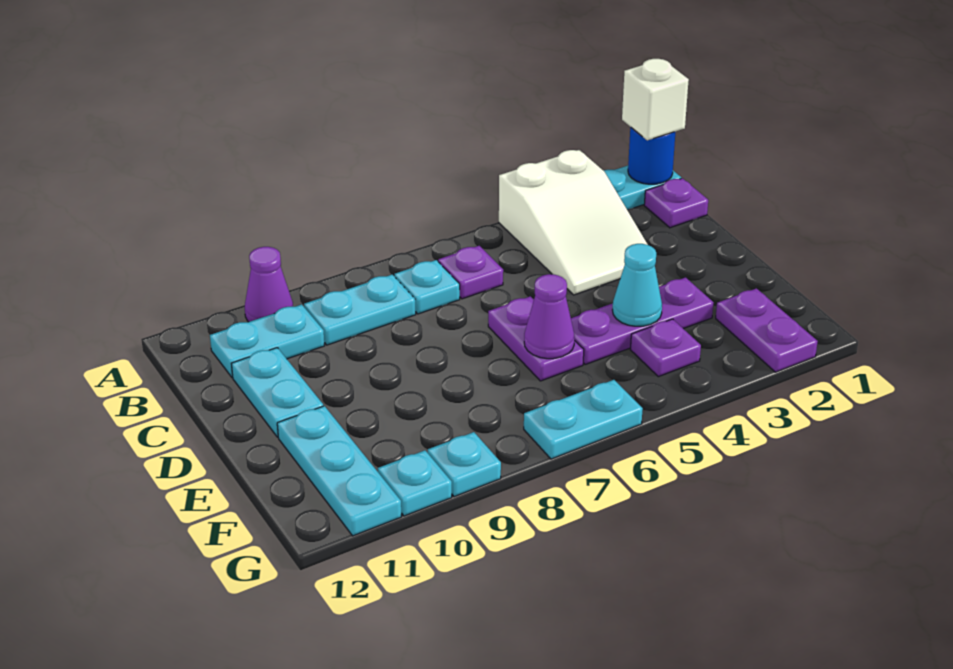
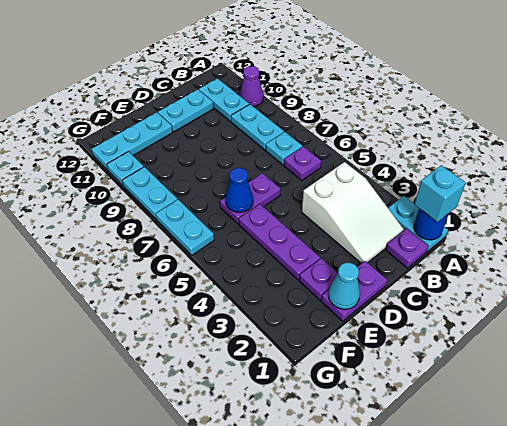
white brick A1 level 3 -> cyan brick A1 level 3
white slope A3:C4 level 1 top A -> white slope B2:C4 level 1 top 4
cyan cone E4 level 2 -> cyan cone E1 level 2
purple cone E6 level 2 -> blue cone E6 level 2
purple plate F2:G2 level 1 -> purple plate D1:E1 level 1
purple plate F4 level 1 -> purple plate E2 level 1
cyan plate G9 level 1 -> cyan plate G8:G9 level 1

